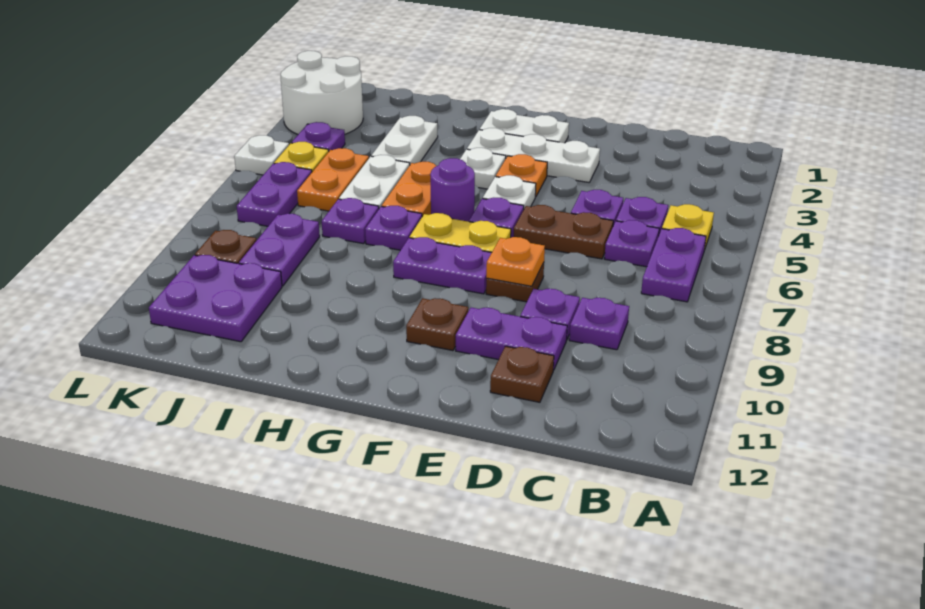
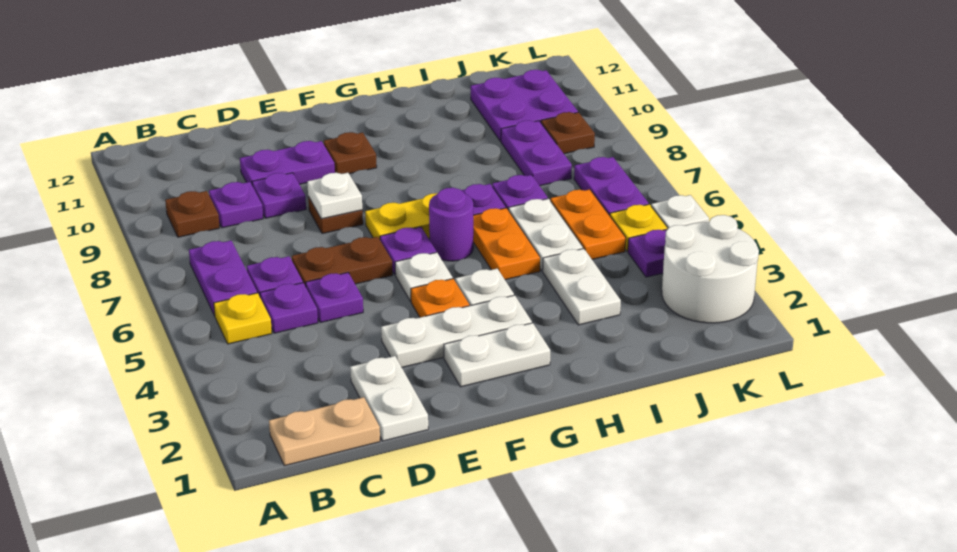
none -> tan plate B1:C1 level 1
none -> white plate D1:D2 level 1
brown plate D11 level 1 -> brown plate B9 level 1
orange plate E8 level 2 -> white plate E8 level 2
purple plate F8:G8 level 1 -> none

